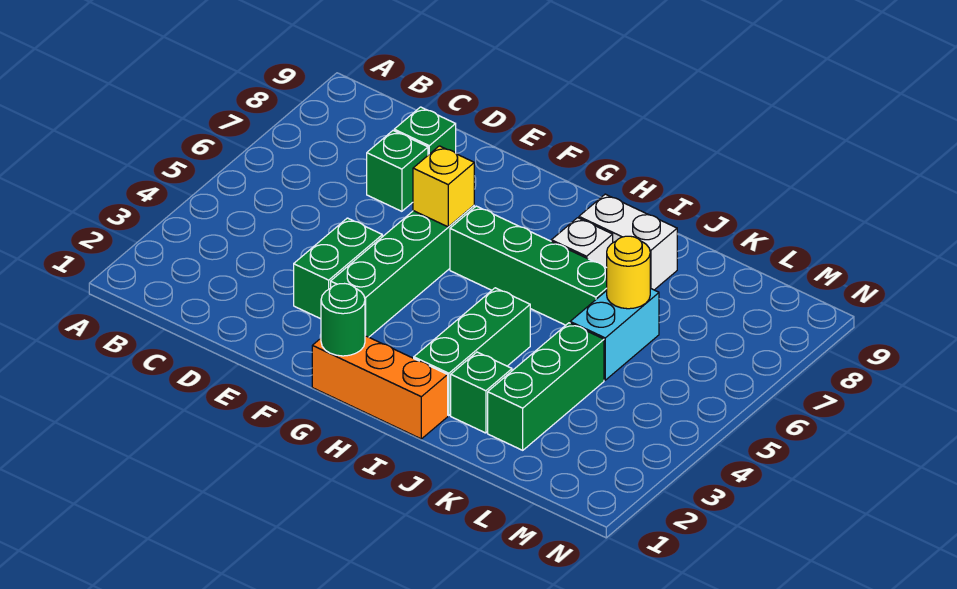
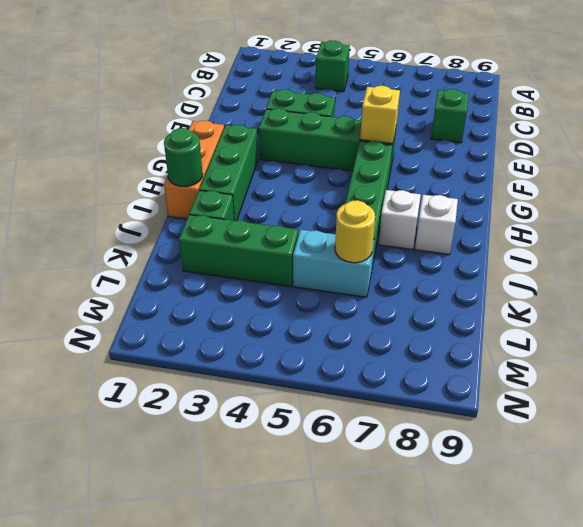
green brick D7 level 1 -> green brick B4 level 1
green round brick G1 level 2 -> green round brick I1 level 2
green brick I2:I4 level 1 -> green brick G2:I2 level 1
white brick I8:J8 level 1 -> white brick I8 level 1

